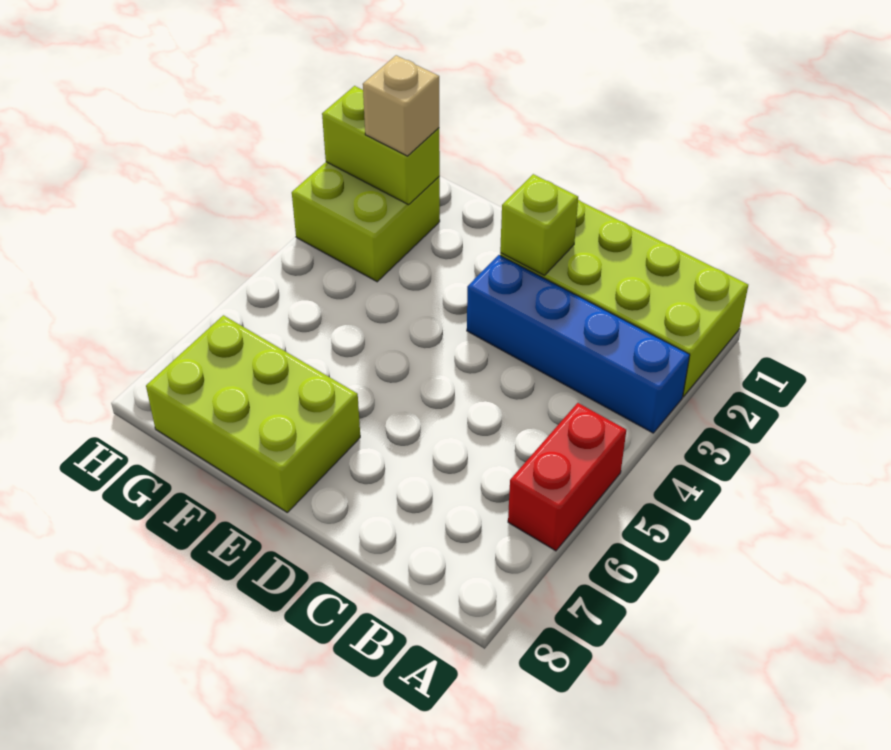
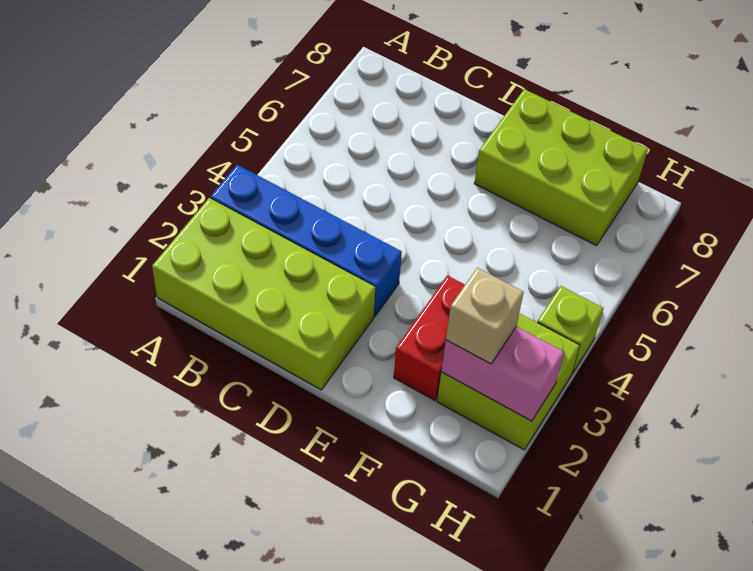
red brick A5:A6 level 1 -> red brick F2:F3 level 1
lime brick D2 level 2 -> lime brick H4 level 1
lime brick G2:H2 level 2 -> pink brick G2:H2 level 2

